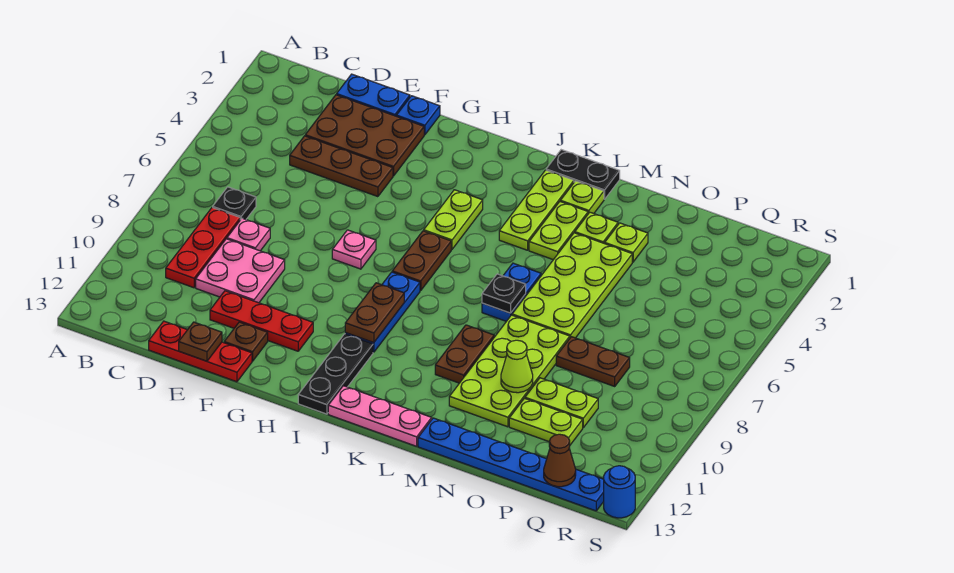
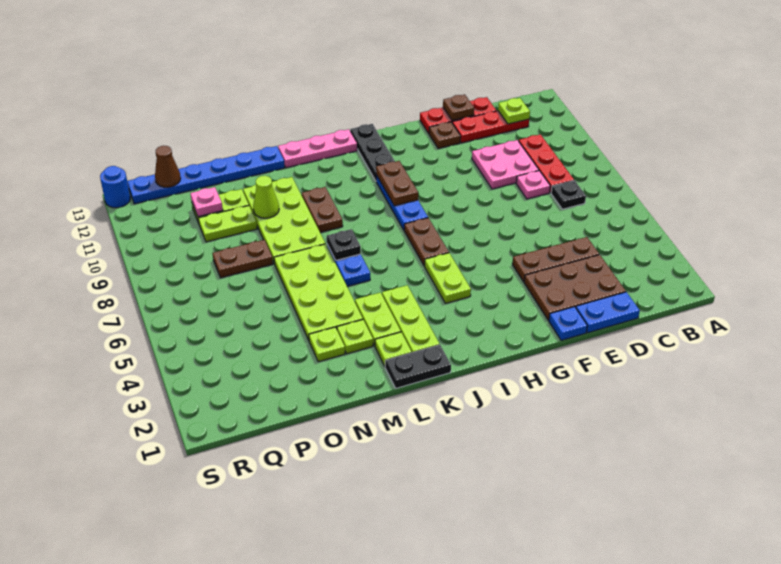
none -> lime plate C12 level 2
red plate E11:G11 level 1 -> red plate C12:E12 level 1
pink plate G7 level 1 -> pink plate P11 level 2

